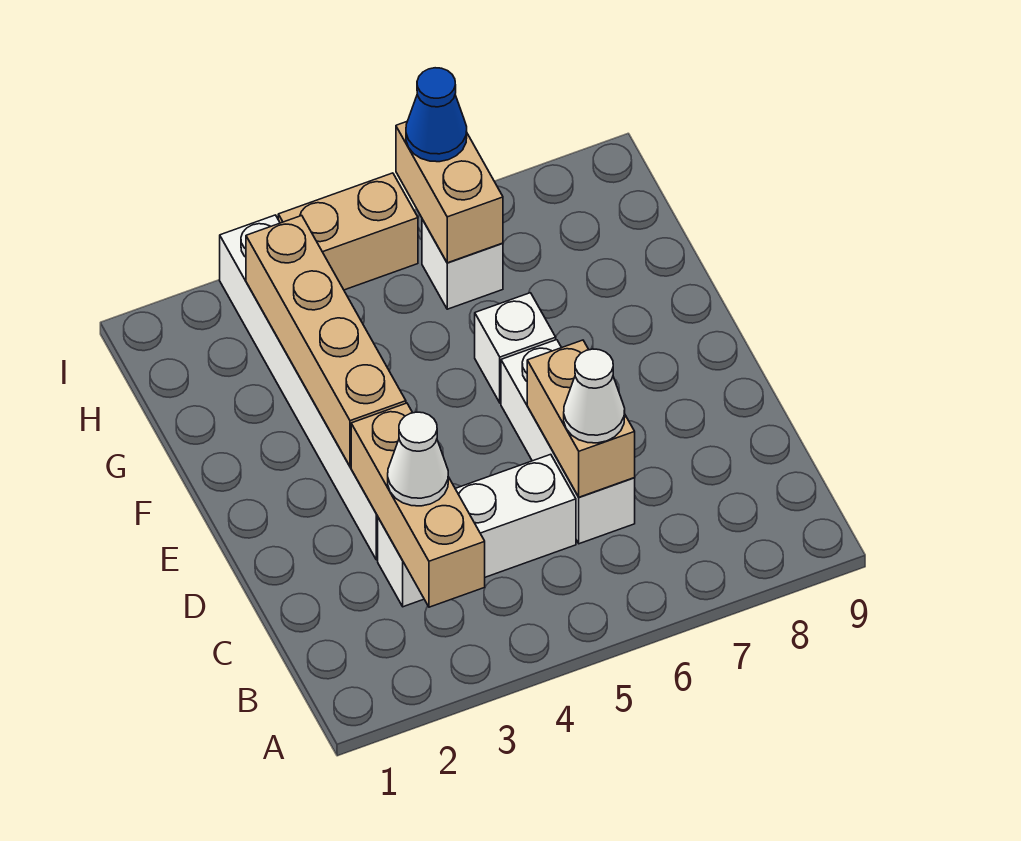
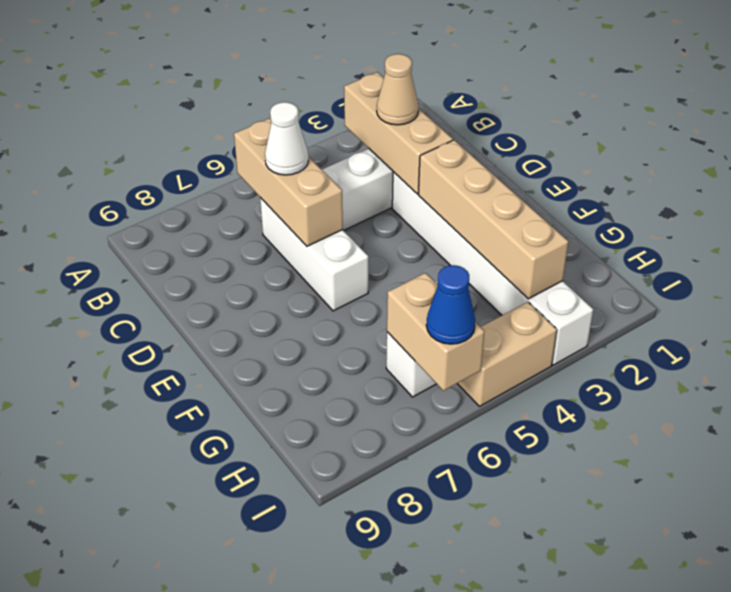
white cone C3 level 3 -> tan cone C3 level 3
tan brick C6:D6 level 2 -> tan brick B6:D6 level 2
white brick F6 level 1 -> none

